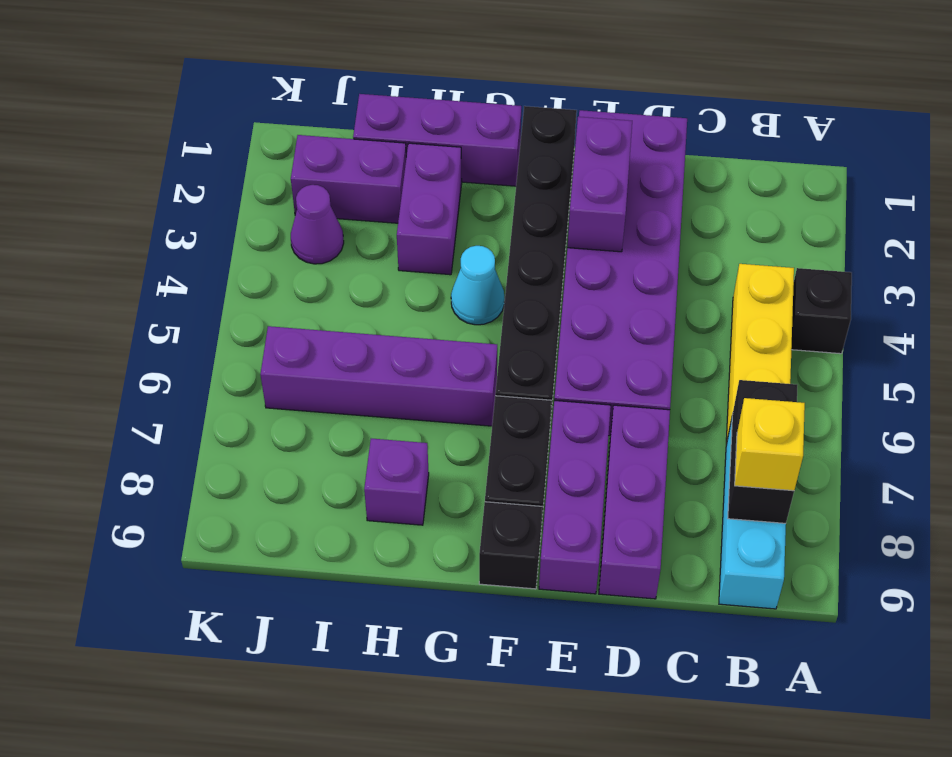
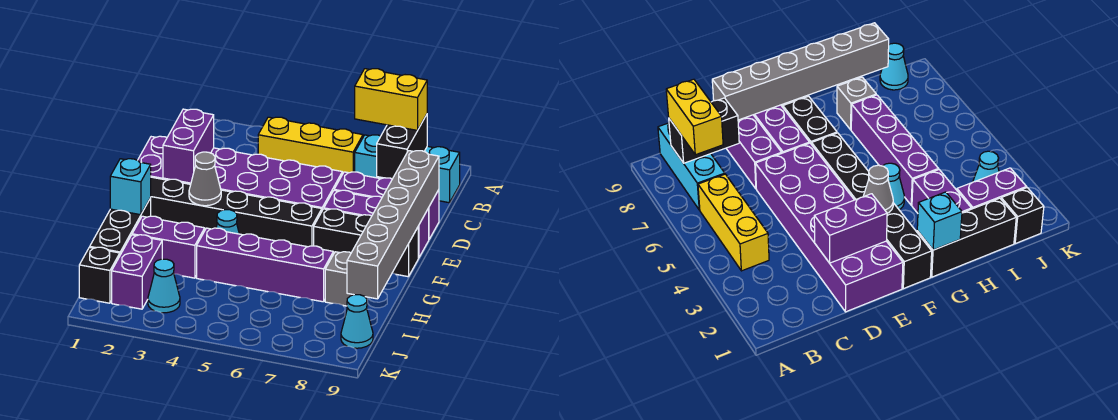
black brick A4 level 1 -> black brick J1 level 1
black brick B7:B8 level 2 -> black brick B8:C8 level 2
yellow brick B8 level 3 -> yellow brick B7:B8 level 3
none -> grey brick D9:I9 level 2
purple brick E2:E3 level 2 -> purple brick D2:E2 level 2
none -> grey cone F3 level 2
purple brick G1:I1 level 1 -> black brick G1:I1 level 1
none -> cyan brick G1 level 2
purple brick G6:J6 level 1 -> purple brick H4:H7 level 1
purple brick H8 level 1 -> grey brick H8 level 1
purple cone J3 level 1 -> cyan cone J3 level 1
none -> cyan cone J9 level 1

